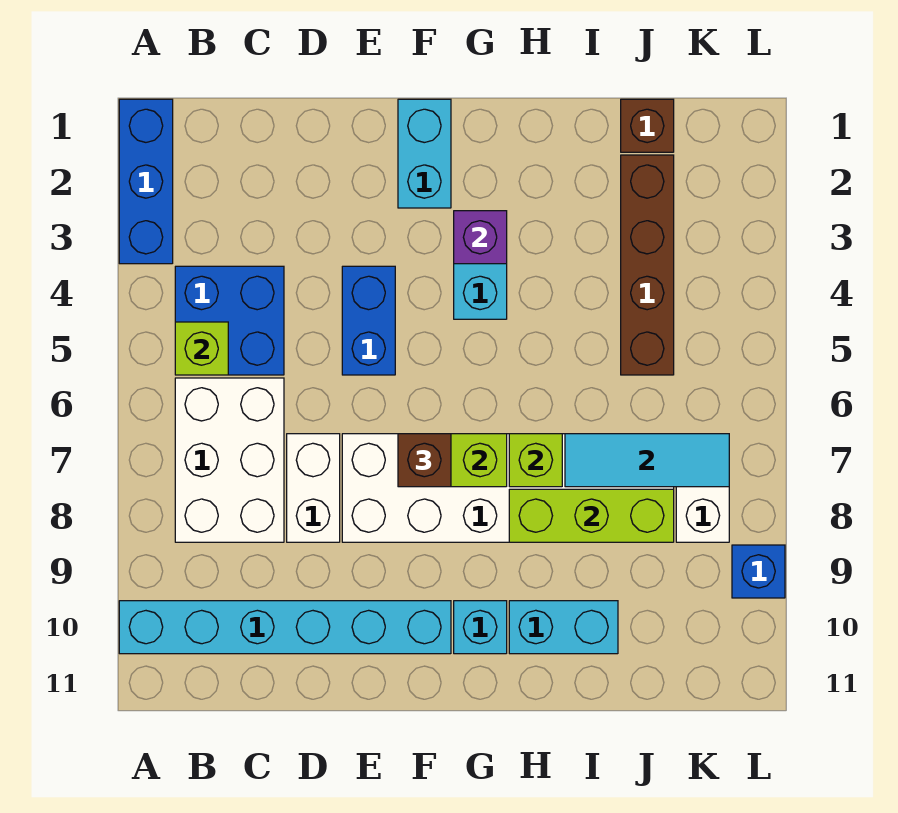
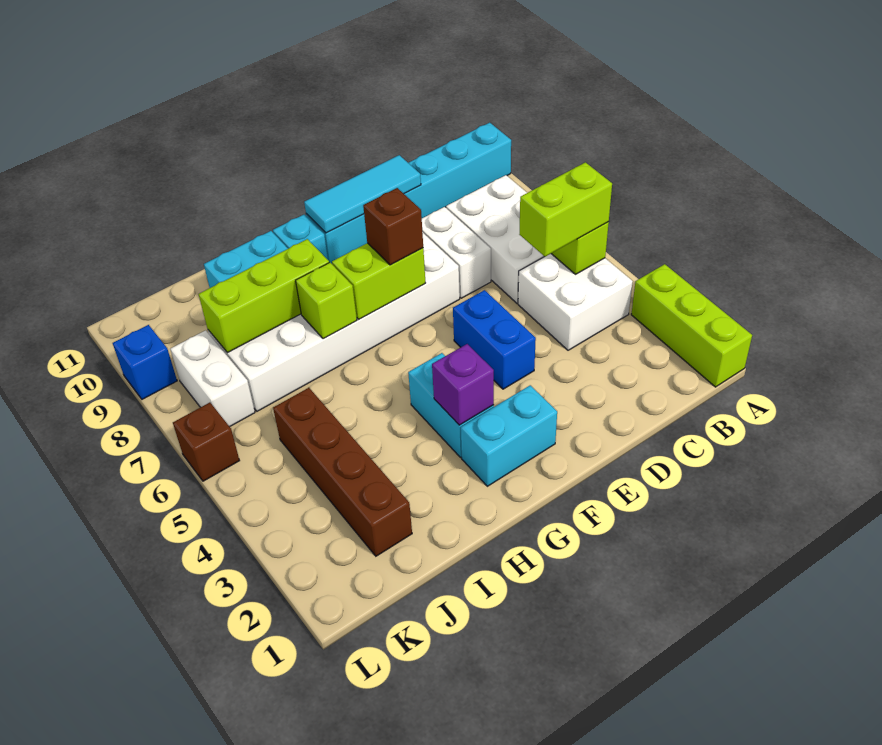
blue brick A1:A3 level 1 -> lime brick A1:A3 level 1
blue brick B4:C5 level 1 -> white brick B4:C5 level 1
none -> lime brick B5:C5 level 3
cyan brick F1:F2 level 1 -> cyan brick F2:G2 level 1
cyan tile I7:K7 level 2 -> cyan tile D10:F10 level 2
brown brick J1 level 1 -> brown brick L6 level 1

